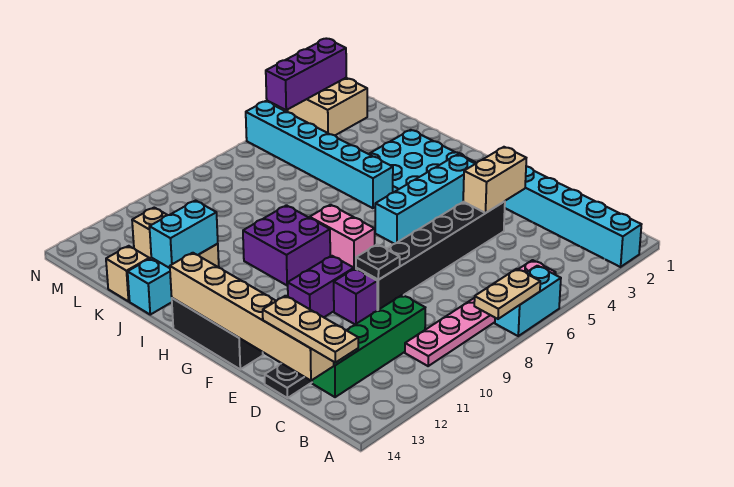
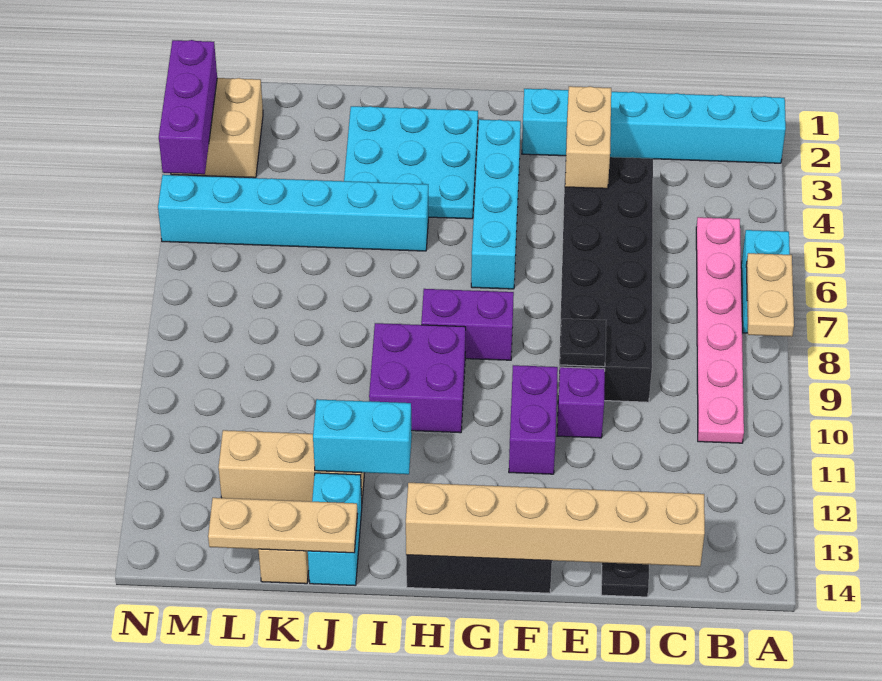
tan plate B14:D14 level 3 -> tan plate J14:L14 level 2
green brick C10:C13 level 1 -> none
black brick E4:E9 level 1 -> black brick D4:E9 level 1
pink brick G8:H8 level 1 -> purple brick G8:H8 level 1
cyan brick J12:J13 level 2 -> cyan brick I12:J12 level 2

